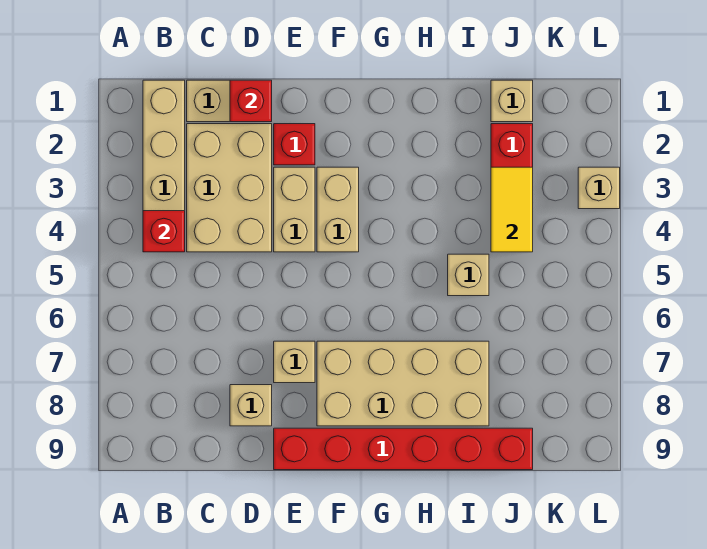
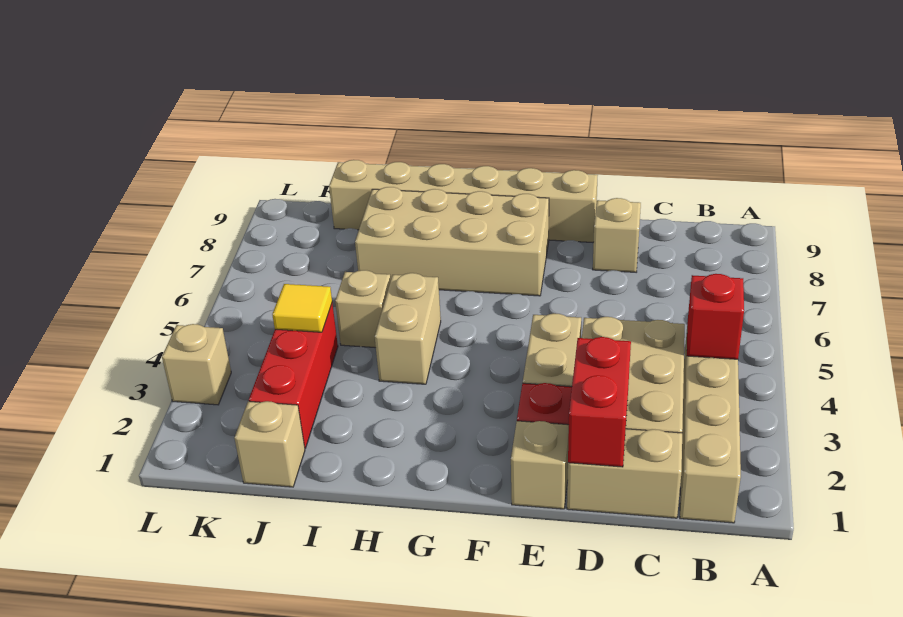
red brick D1 level 2 -> red brick D1:D2 level 2
tan brick E7 level 1 -> tan brick E1 level 1
red brick E9:J9 level 1 -> tan brick E9:J9 level 1
tan brick F3:F4 level 1 -> tan brick H4:H5 level 1
yellow tile J3:J4 level 2 -> yellow tile J4 level 2

